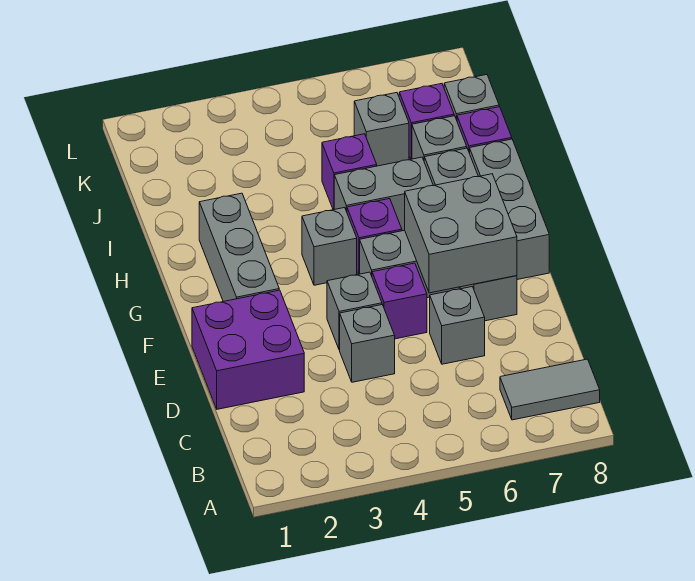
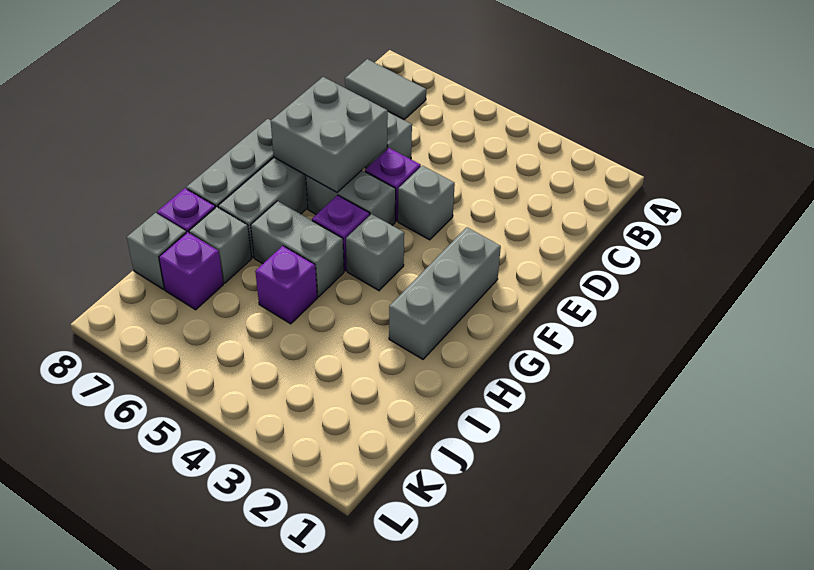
purple brick D1:E2 level 1 -> none
grey brick D4 level 1 -> none
grey brick J6 level 1 -> none

